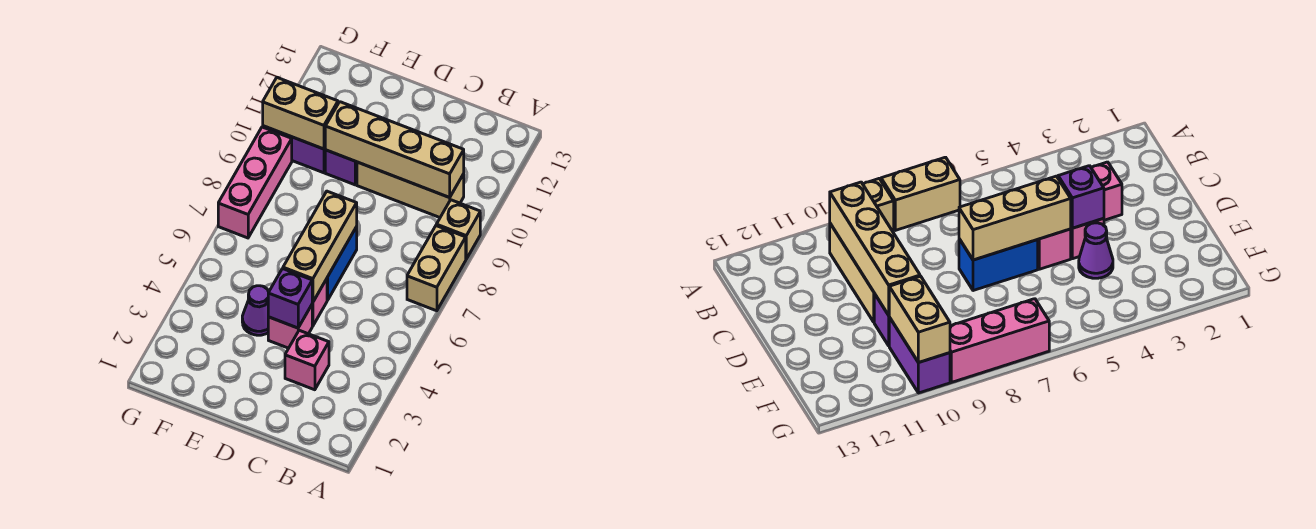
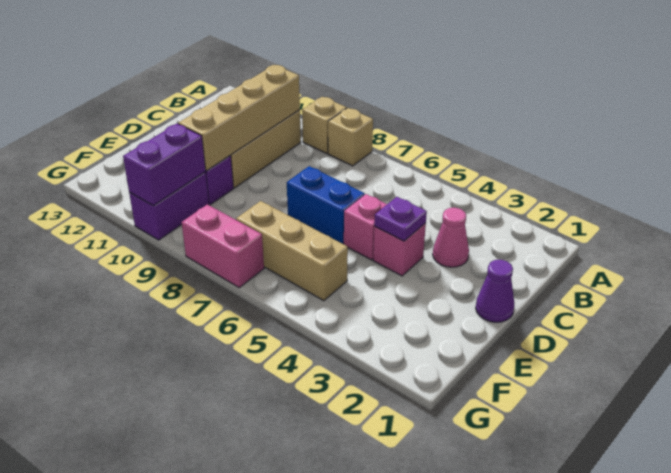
tan brick A7:A8 level 1 -> tan brick A8 level 1
pink brick C3 level 1 -> pink cone C3 level 1
purple brick D4 level 2 -> purple plate D4 level 2
tan brick D5:D7 level 2 -> tan brick F5:F7 level 1
purple cone E4 level 1 -> purple cone D1 level 1
tan brick F10:G10 level 2 -> purple brick F10:G10 level 2
pink brick G7:G9 level 1 -> pink brick G7:G8 level 1

